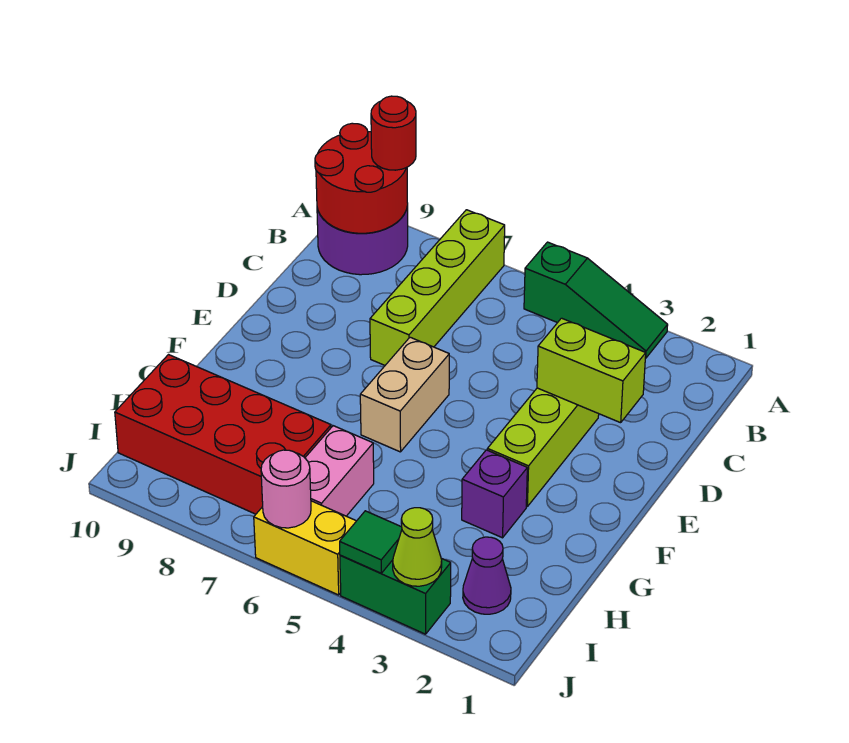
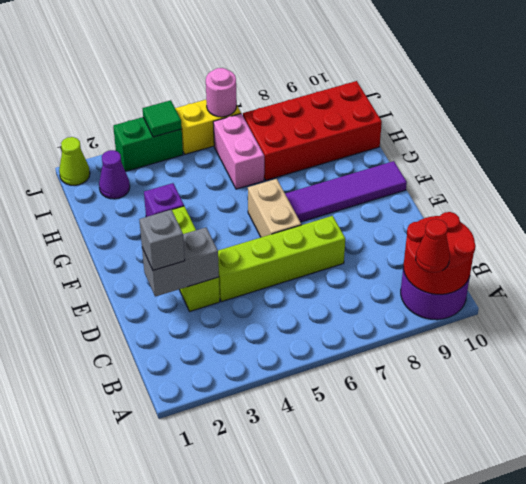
green slope A3:A5 level 1 top 5 -> none
lime brick A7:D7 level 1 -> lime brick D4:D7 level 1
red round brick A9 level 3 -> red cone A9 level 3
lime brick D2:D3 level 2 -> grey brick D2:D3 level 2
none -> grey brick D2 level 3
none -> purple tile F7:F10 level 1
lime cone J3 level 2 -> lime cone J1 level 1

